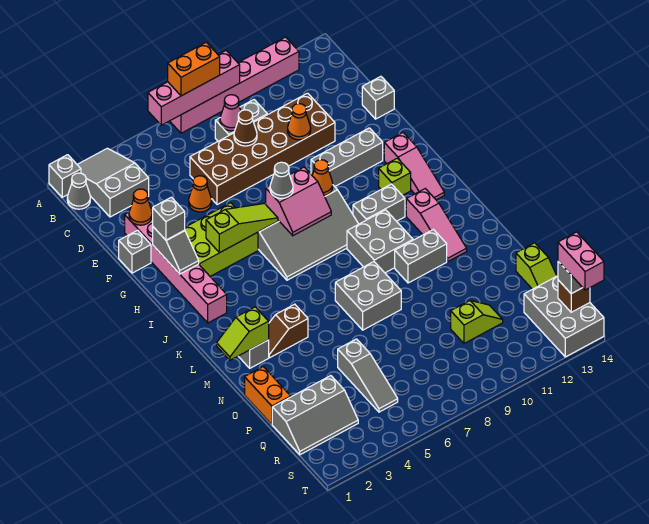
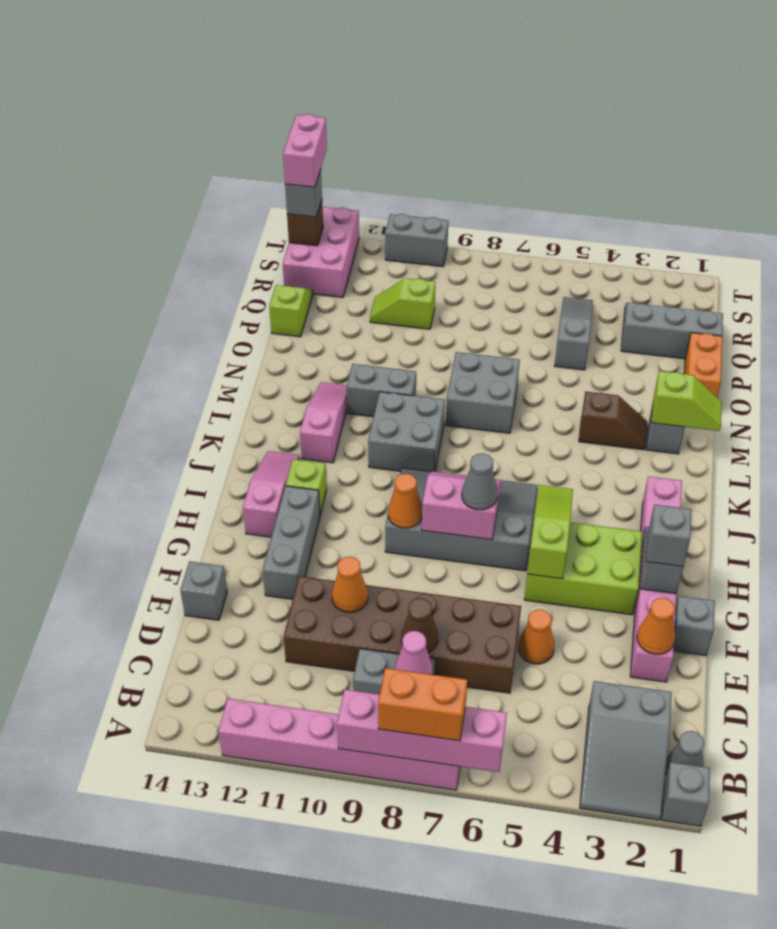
grey brick G10:G12 level 1 -> grey brick F12:H12 level 1
lime slope H4:H6 level 2 top 4 -> lime slope G5:I5 level 2 top G
grey brick J10:J11 level 1 -> grey brick T10:T11 level 1
grey brick R13:T14 level 1 -> pink brick R13:T14 level 1

